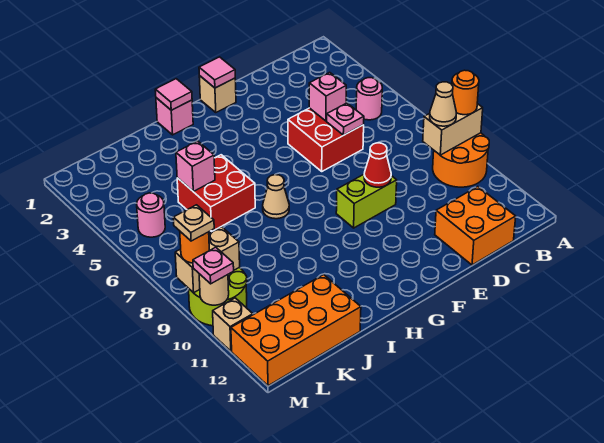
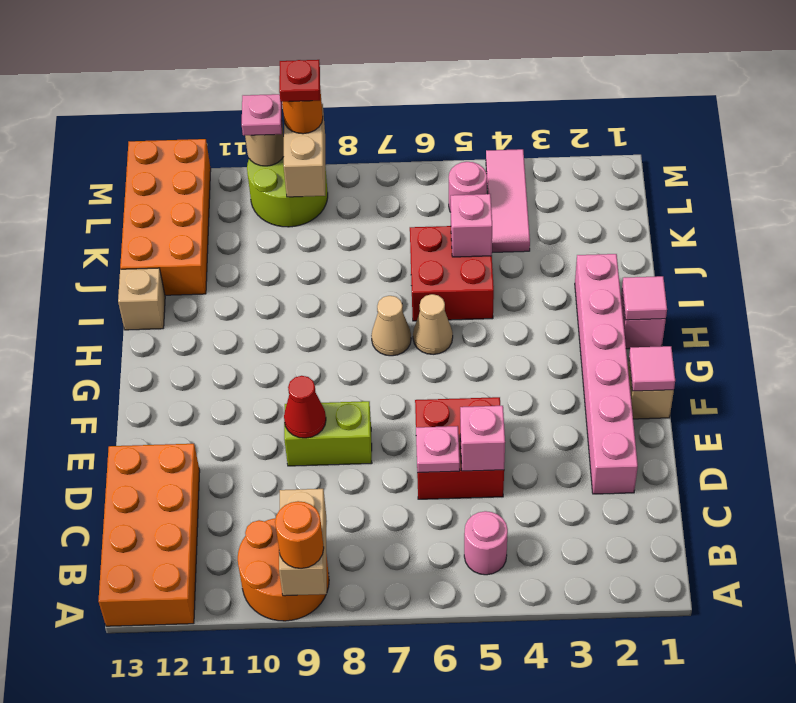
tan cone B9 level 3 -> tan cone H6 level 1
orange brick C12:D13 level 1 -> orange brick A12:D13 level 1
none -> pink brick D2:I2 level 1
lime brick E9:F9 level 1 -> lime brick E8:E9 level 1
none -> pink tile K4:M4 level 1
tan plate M9 level 4 -> red plate M9 level 4
tan brick M11 level 1 -> tan brick I13 level 1

